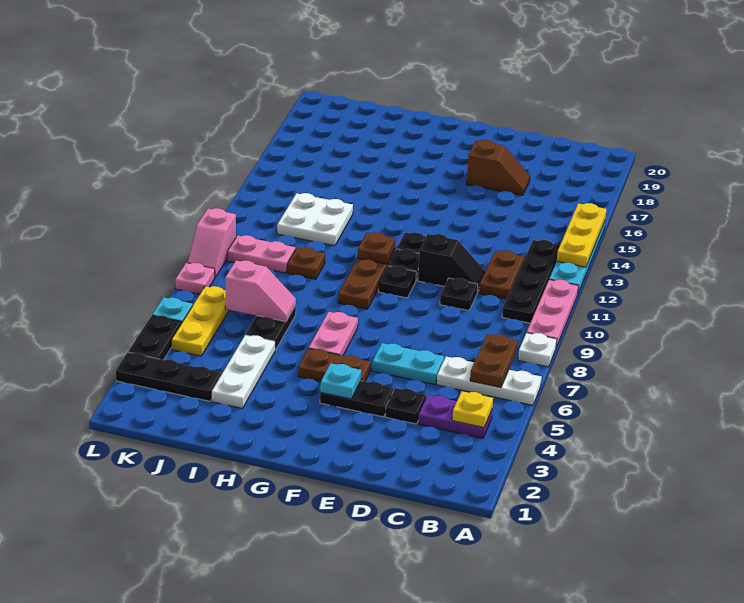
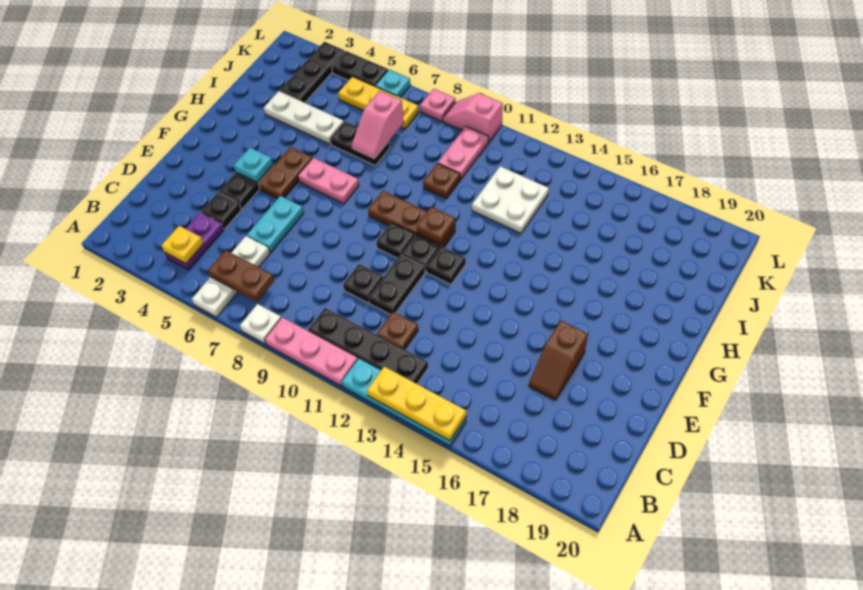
brown plate C11:C12 level 1 -> brown plate C12 level 1
black slope D11:E11 level 1 top E -> black plate D11:E11 level 1

